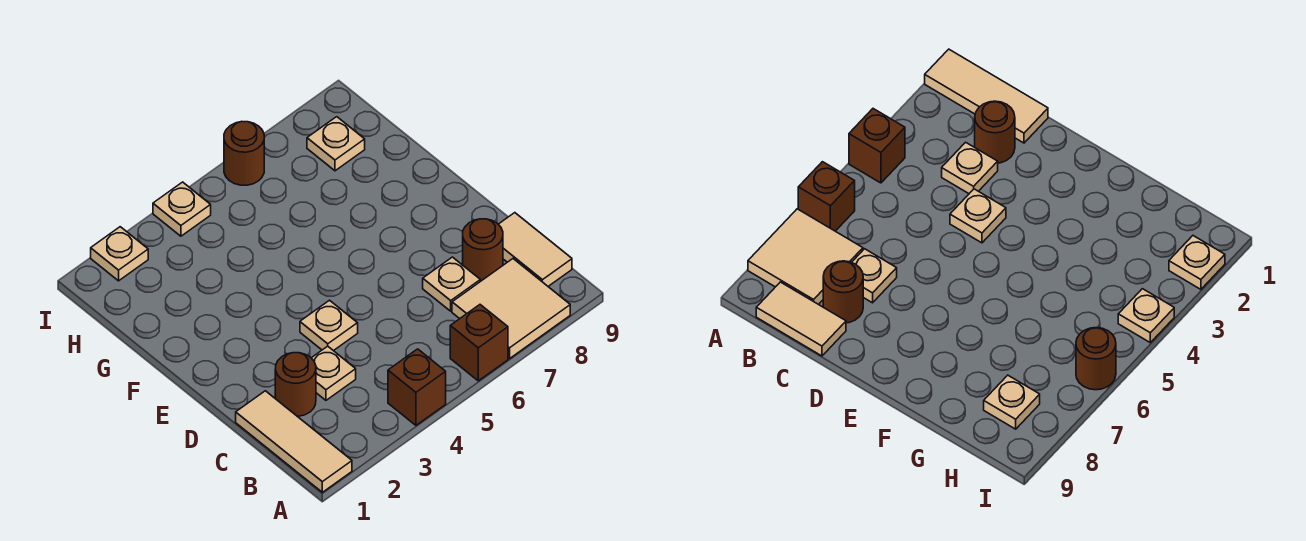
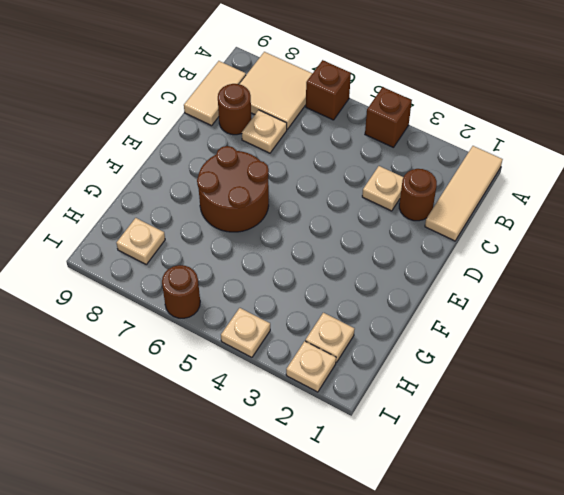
tan plate D4 level 1 -> tan plate H2 level 1
none -> brown round brick E6:F7 level 1

